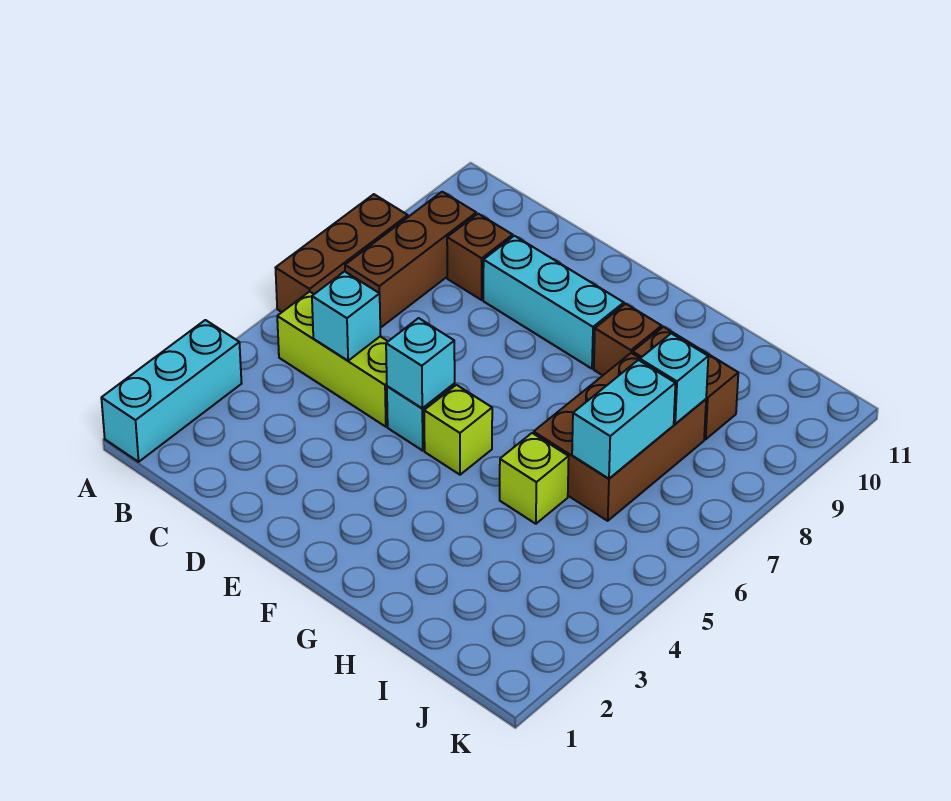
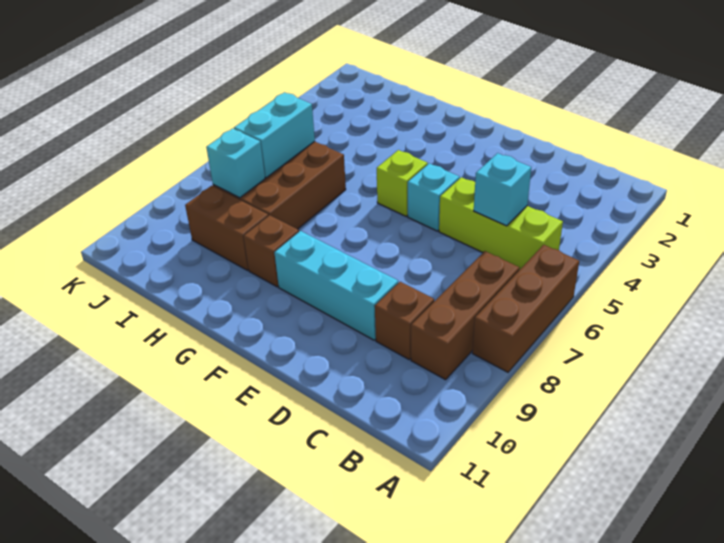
cyan brick A1:A3 level 1 -> none
cyan brick E5 level 2 -> none
lime brick H5 level 1 -> none

